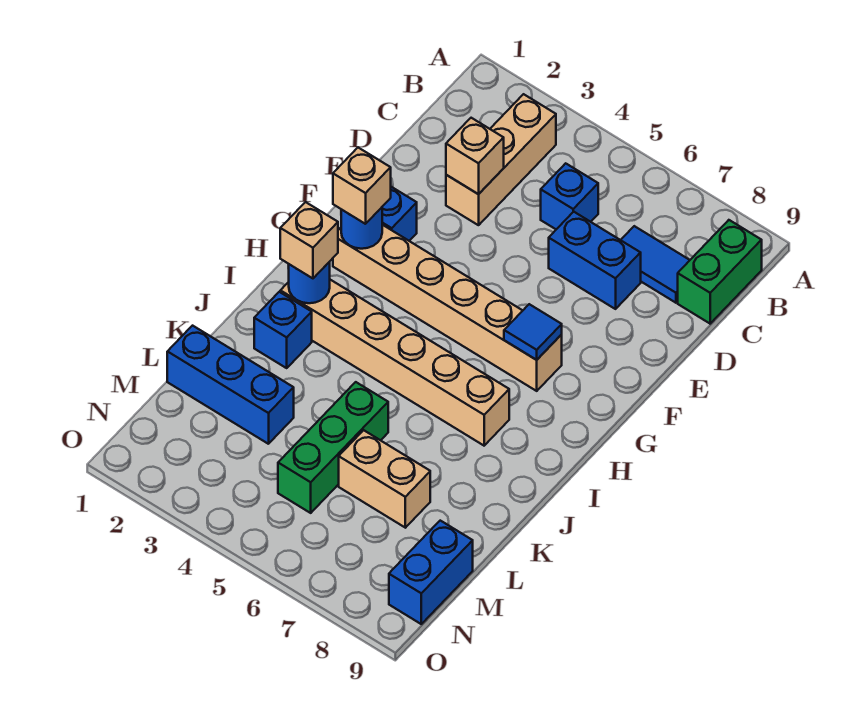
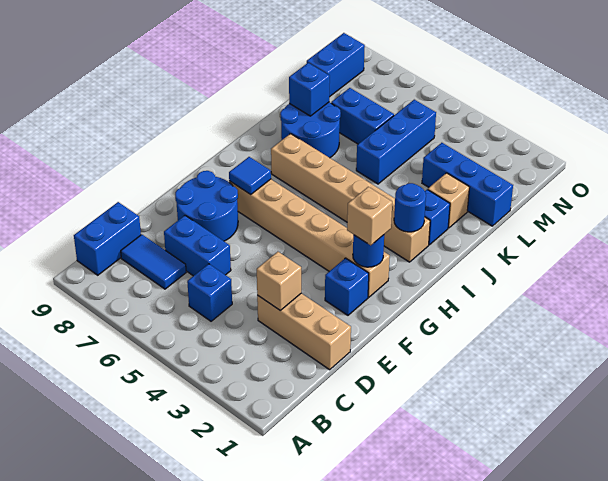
tan brick B3:D3 level 1 -> tan brick D1:D3 level 1
green brick B9:C9 level 1 -> blue brick B9:C9 level 1
none -> blue round brick E7:F8 level 1
tan brick I2 level 3 -> tan brick K2 level 1
none -> blue round brick J7:K8 level 1
green brick K5:M5 level 1 -> blue brick K5:M5 level 1
none -> blue brick K8 level 2
tan brick L6:L7 level 1 -> blue brick L6:L7 level 1

